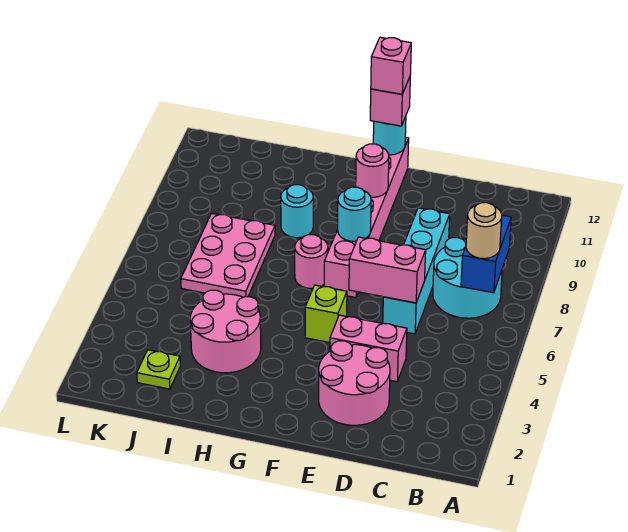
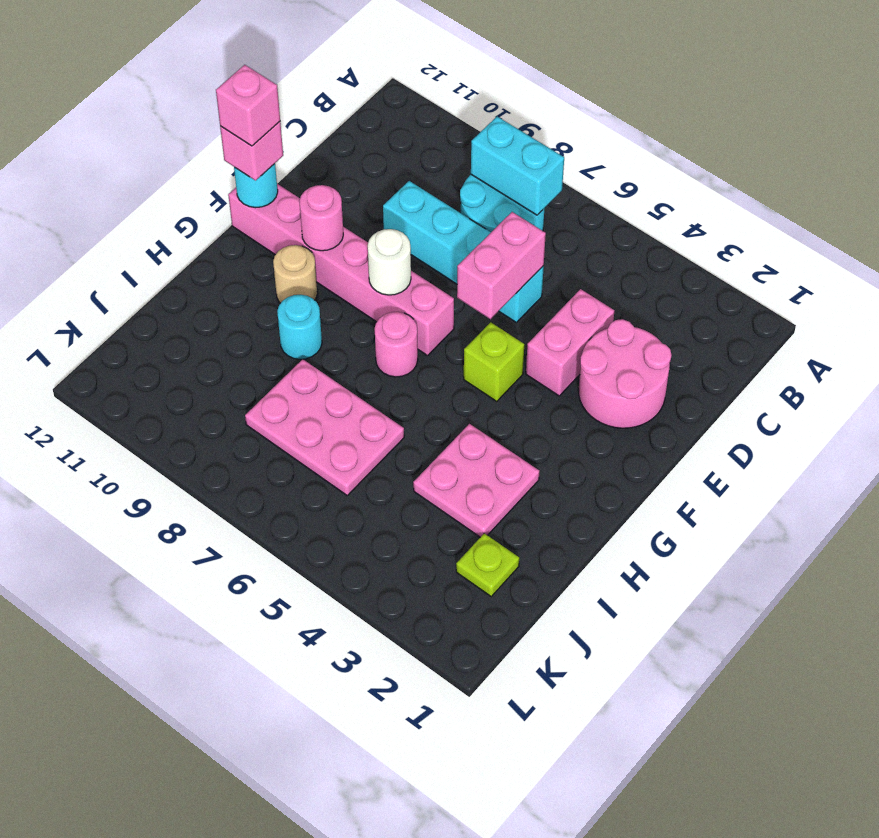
blue brick B7:B8 level 2 -> cyan brick B7:B8 level 2
tan round brick B7 level 3 -> tan round brick G10 level 1
cyan round brick F8 level 2 -> white round brick F8 level 2
pink round brick H3:I4 level 1 -> pink plate H3:I4 level 1

